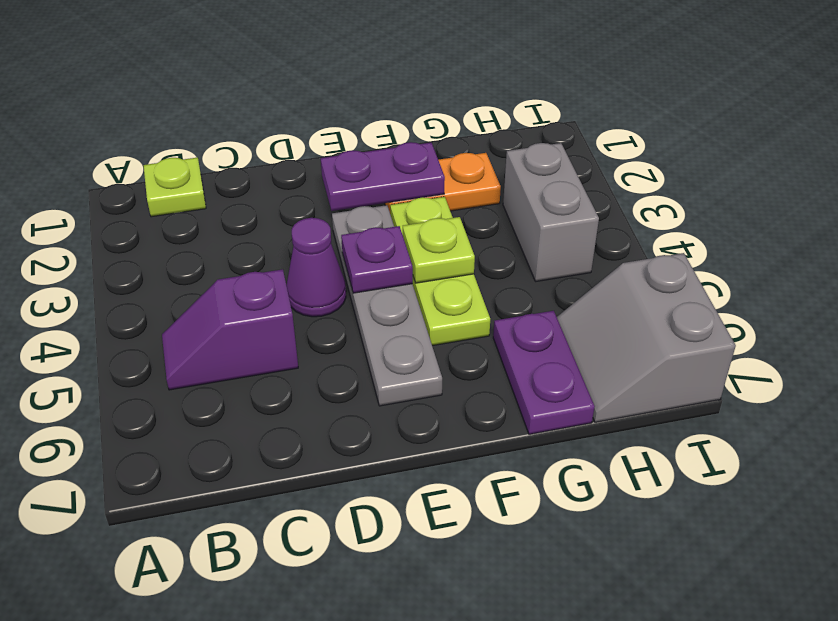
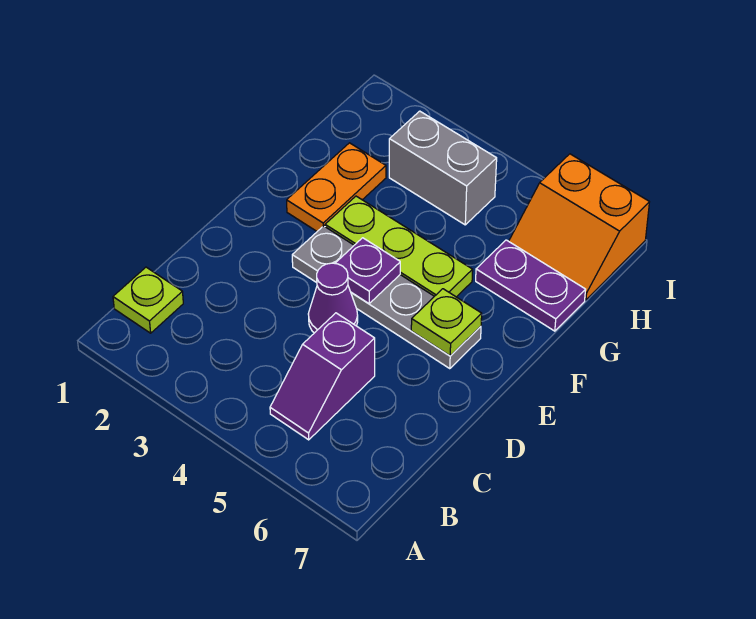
purple plate E2:F2 level 2 -> none
lime plate F4 level 2 -> lime plate E6 level 2
grey slope H6:I7 level 1 top I -> orange slope H6:I7 level 1 top I

